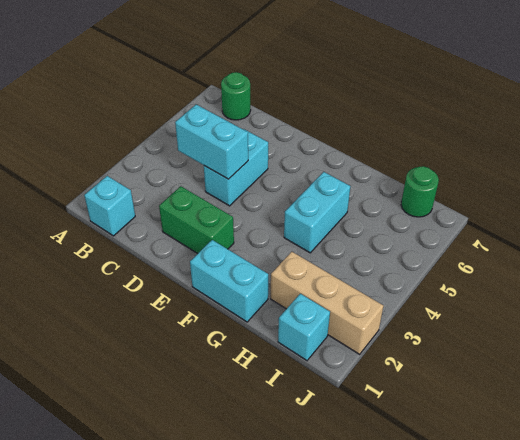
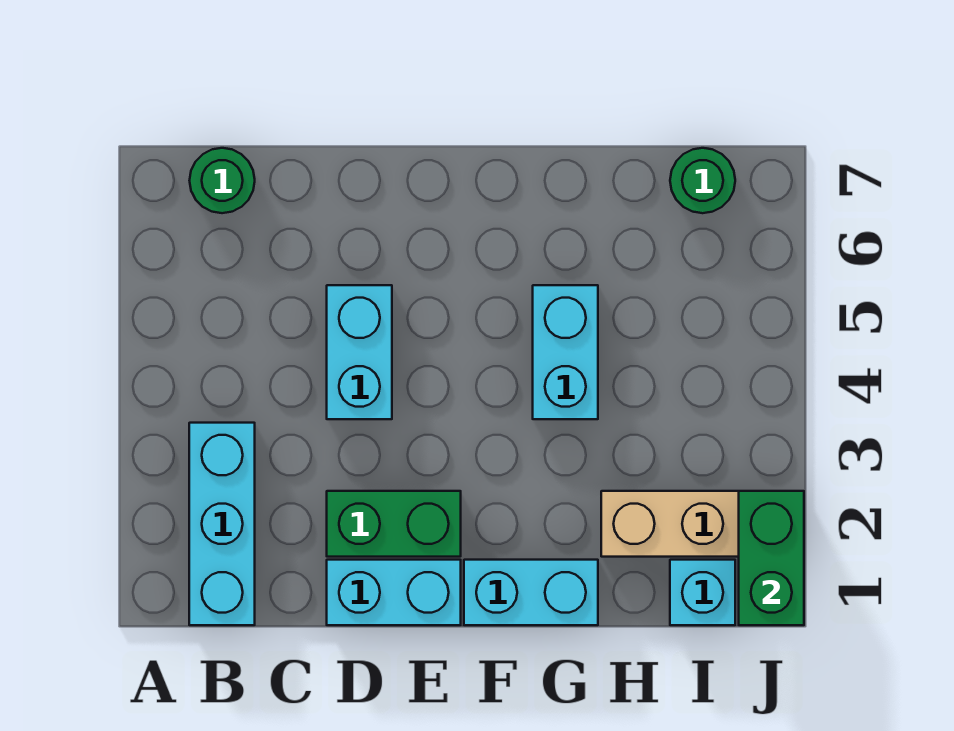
cyan brick B1 level 1 -> cyan brick B1:B3 level 1
cyan brick C4:D4 level 2 -> cyan brick D1:E1 level 1
none -> green brick J1:J2 level 2

